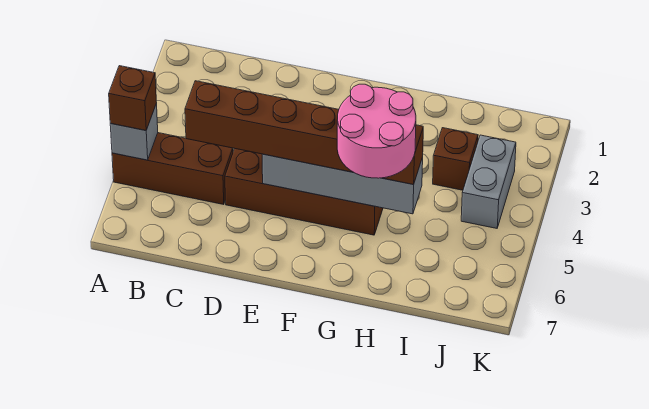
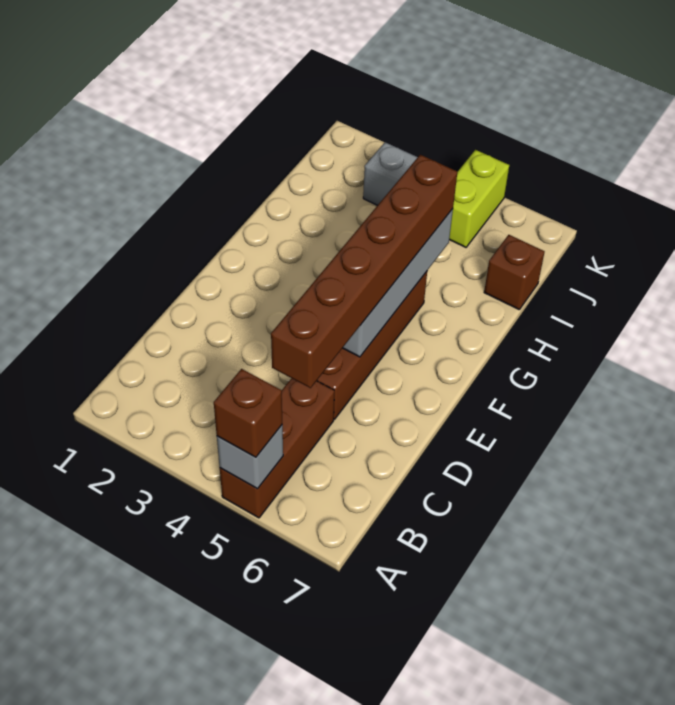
pink round brick G5:H6 level 4 -> none
brown brick I3 level 1 -> brown brick I7 level 1
none -> lime brick J5:K5 level 1

